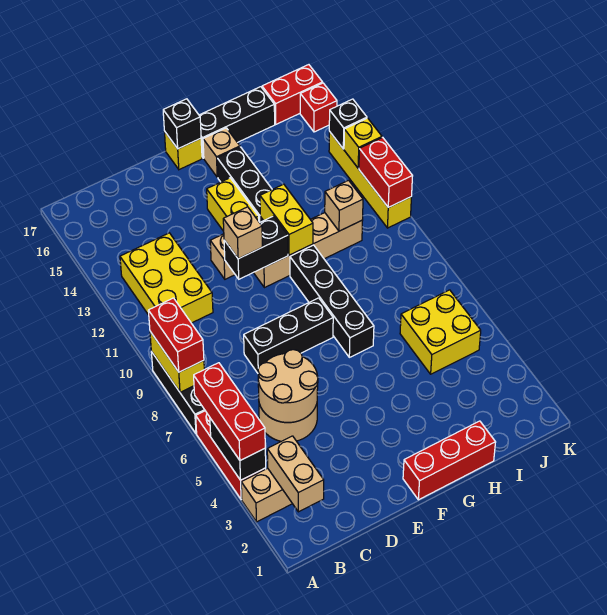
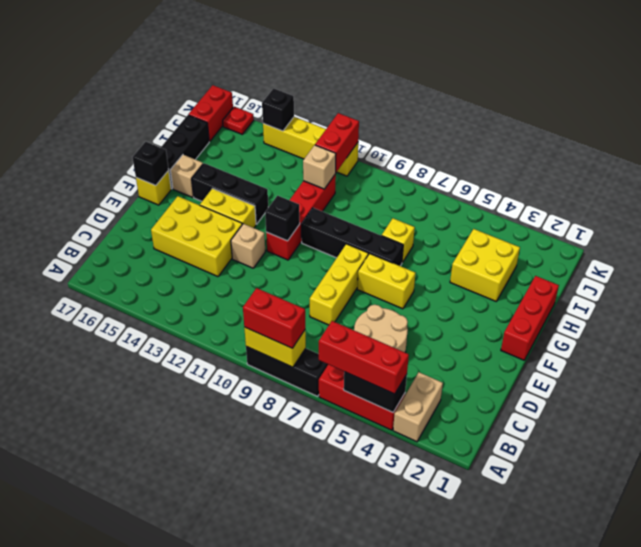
tan brick B2:B3 level 2 -> none
yellow brick B11:C13 level 1 -> yellow brick D13:E15 level 1
tan round brick C5:D6 level 2 -> none
black brick D8:F8 level 1 -> yellow brick D8:F8 level 1
black brick E11:F11 level 2 -> black brick F11 level 2
tan brick E11 level 3 -> none
tan brick F11:I11 level 1 -> red brick F11:I11 level 1
yellow brick G11:G12 level 2 -> yellow brick F6:F7 level 1
yellow brick I5:J6 level 1 -> yellow brick H3:I4 level 1
red brick K11:K12 level 2 -> red brick J11:K11 level 2
yellow brick K13 level 2 -> yellow brick H7 level 1
red brick K16 level 1 -> red plate K16 level 1

